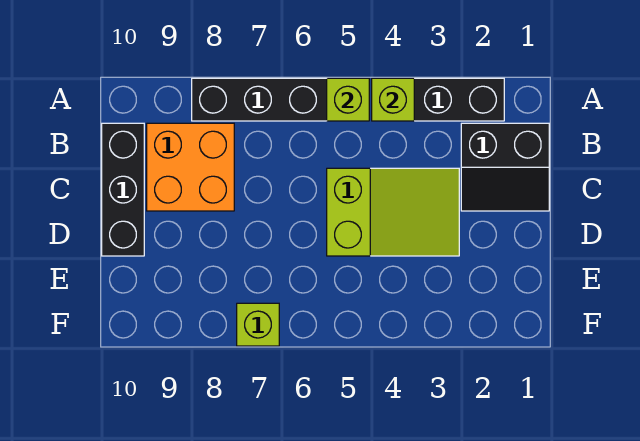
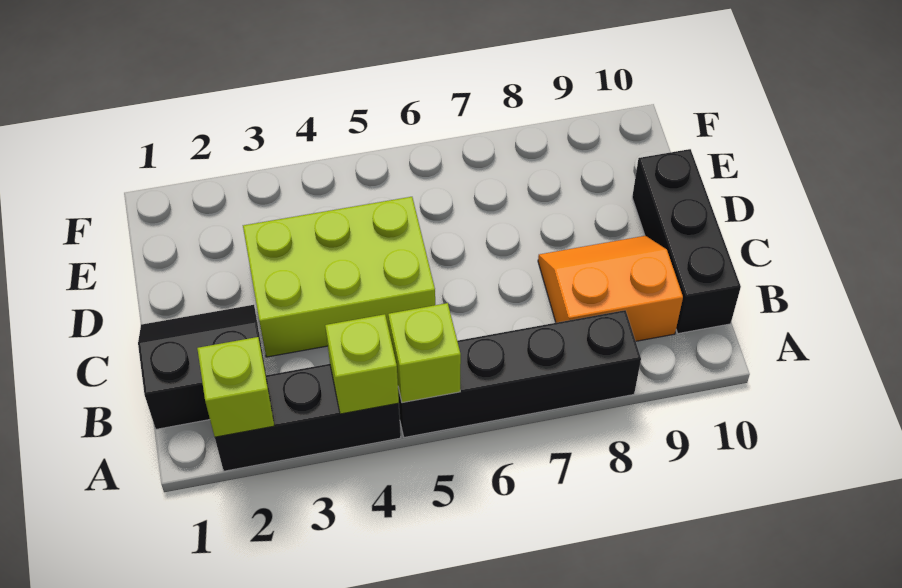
orange brick B8:C9 level 1 -> orange slope B8:C9 level 1 top B
lime slope C3:D5 level 1 top 5 -> lime brick C3:D5 level 1
lime brick F7 level 1 -> lime brick A2 level 2

